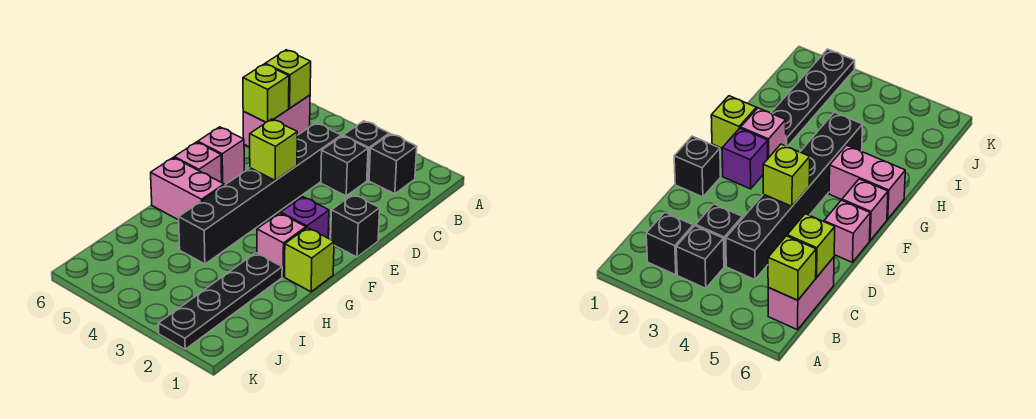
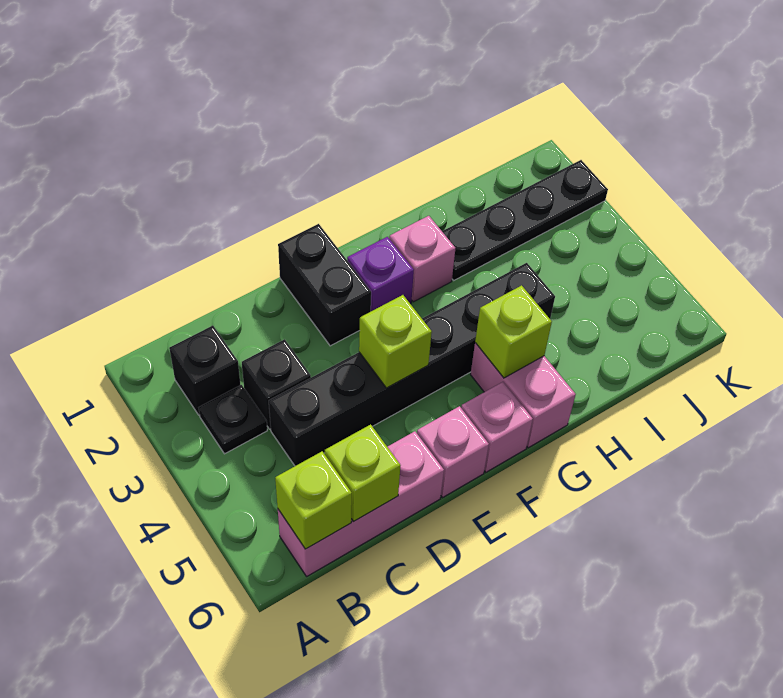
black brick B3 level 1 -> black plate B3 level 1
pink brick B6:C6 level 1 -> pink brick B6:D6 level 1
black brick E1 level 1 -> black brick E1:E2 level 1
lime brick G1 level 1 -> lime brick G5 level 2

